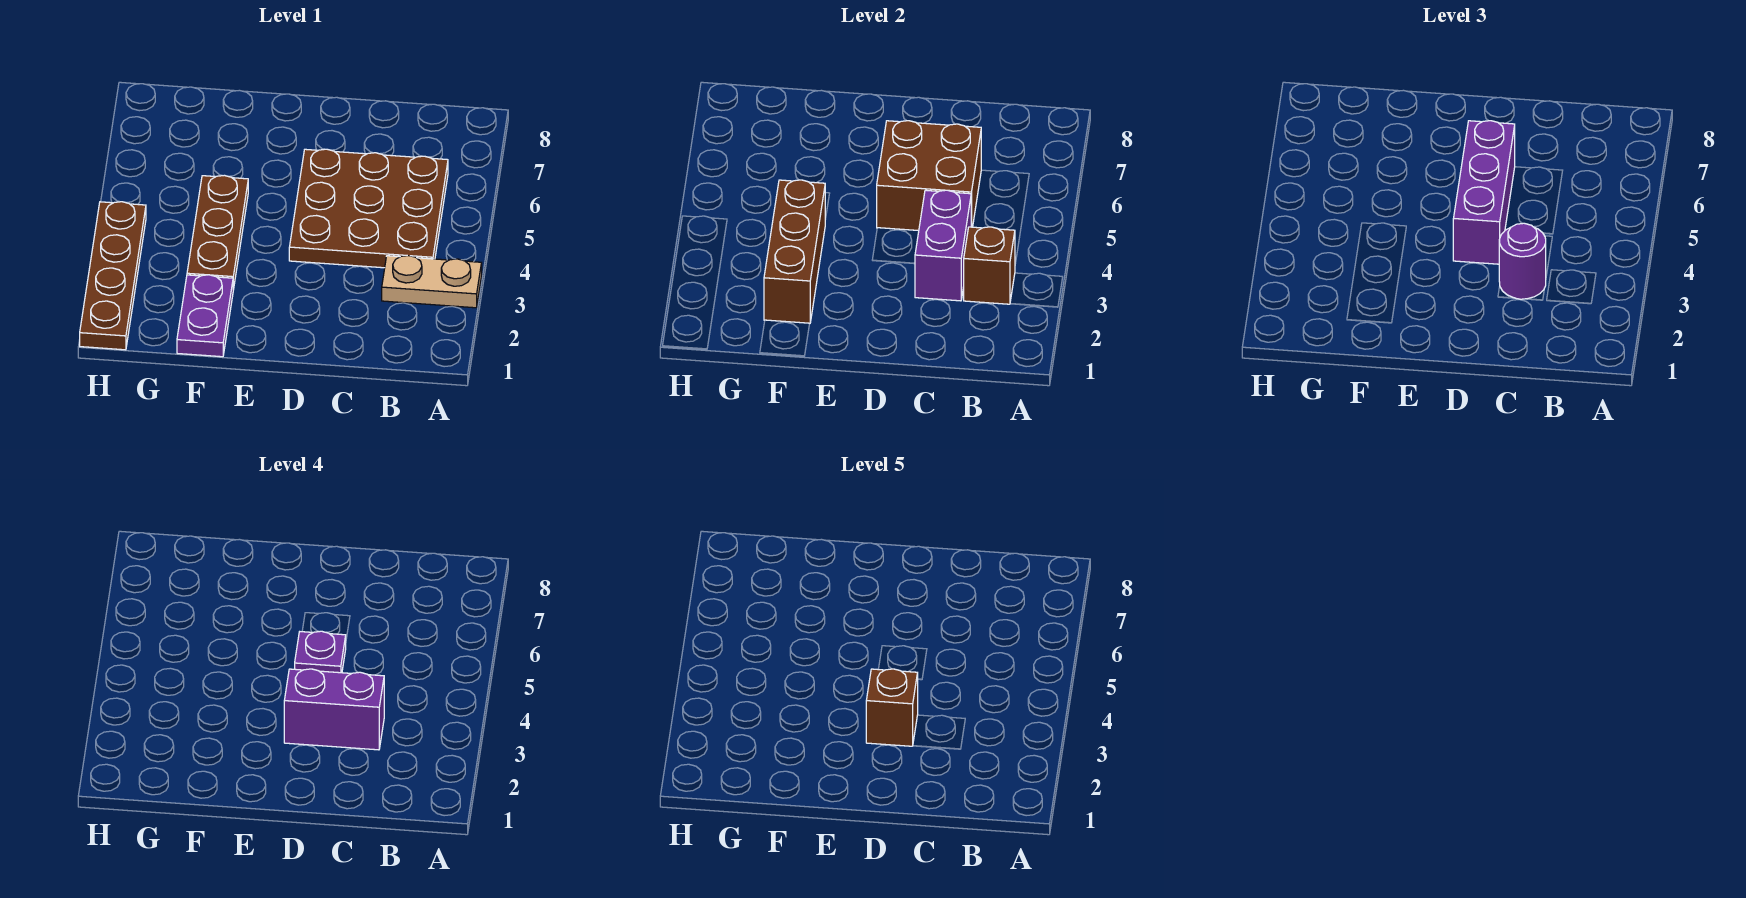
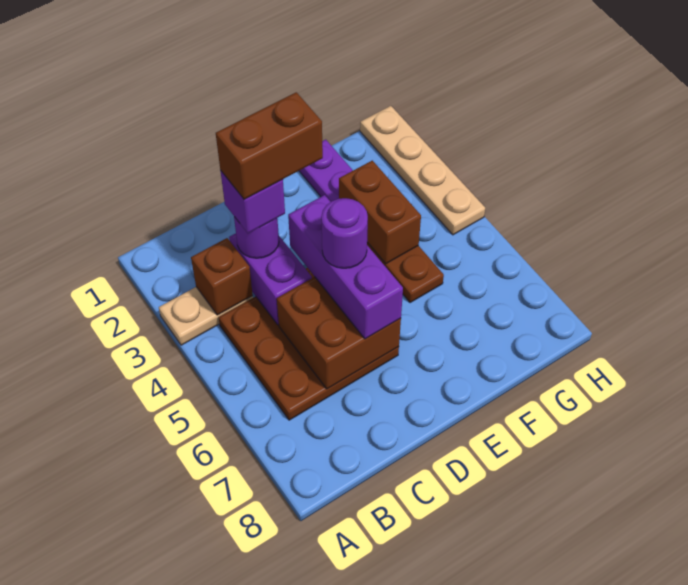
purple brick C3:D3 level 4 -> purple brick C3 level 4
brown brick D3 level 5 -> brown brick C3:D3 level 5
purple plate D5 level 4 -> purple round brick D5 level 4
brown brick F2:F4 level 2 -> brown brick F3:F4 level 2
brown plate H1:H4 level 1 -> tan plate H1:H4 level 1

